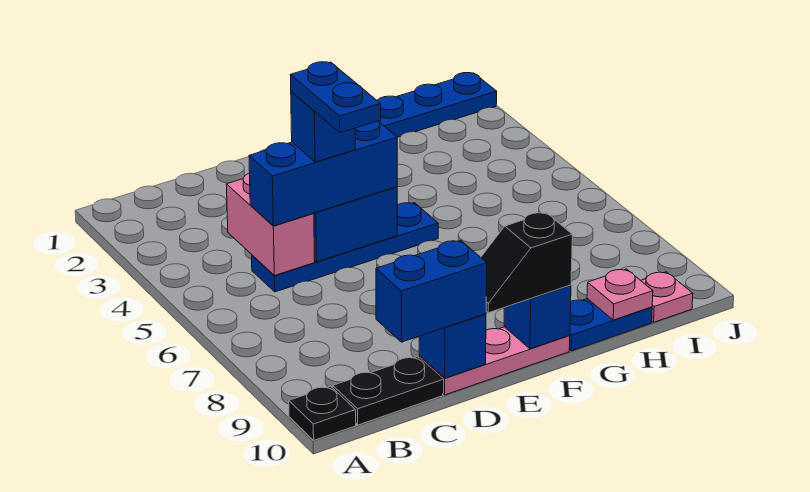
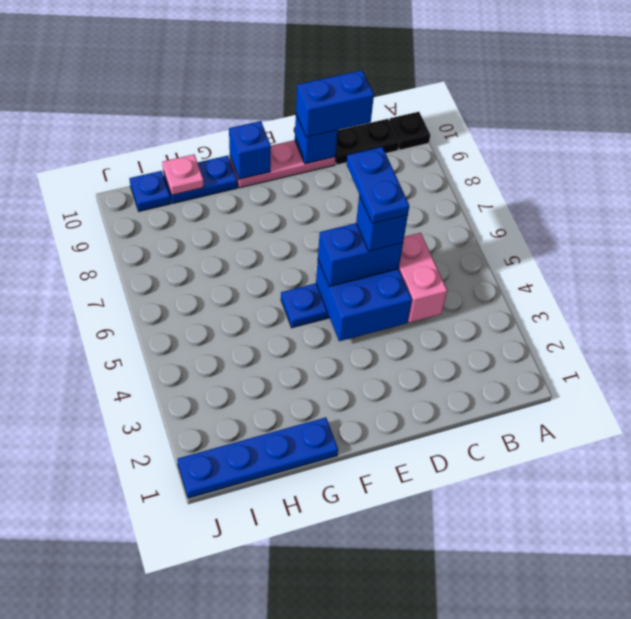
blue brick C5:E5 level 3 -> blue brick D5:E5 level 3
black slope E10:F10 level 3 top F -> none
pink plate I10 level 1 -> blue plate I10 level 1

